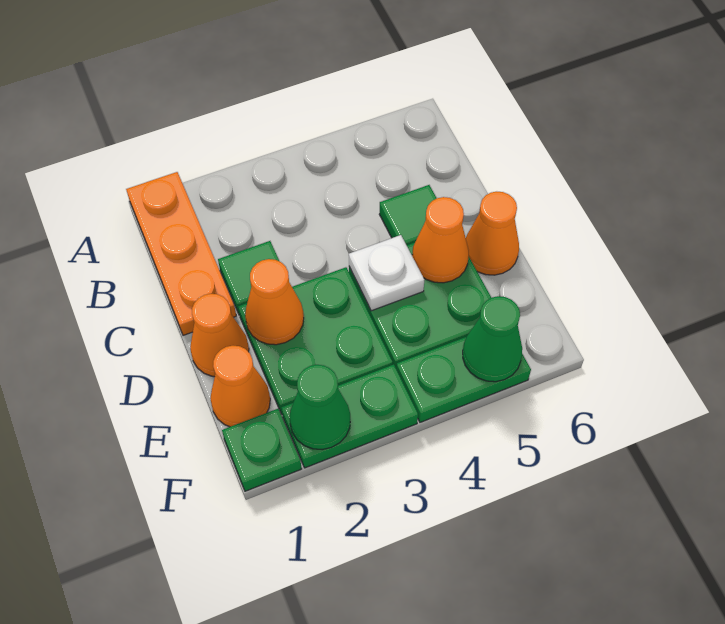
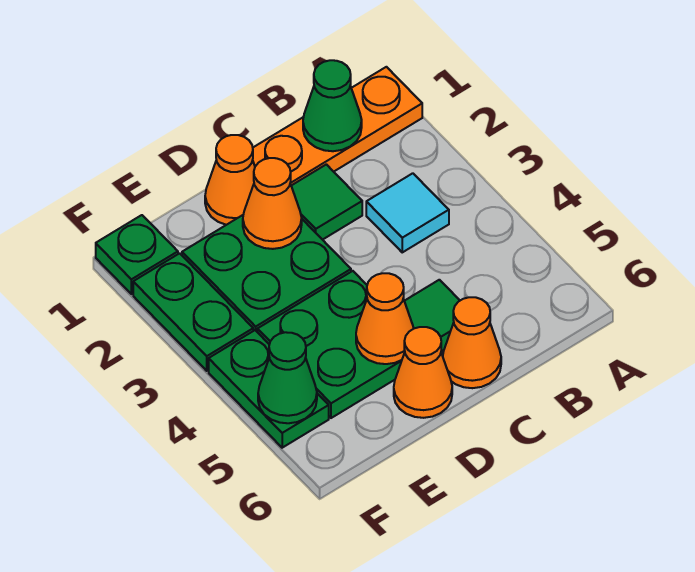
none -> cyan tile B3 level 1
white plate D4 level 2 -> none
orange cone E1 level 1 -> orange cone C6 level 1
green cone F2 level 2 -> green cone B1 level 2

